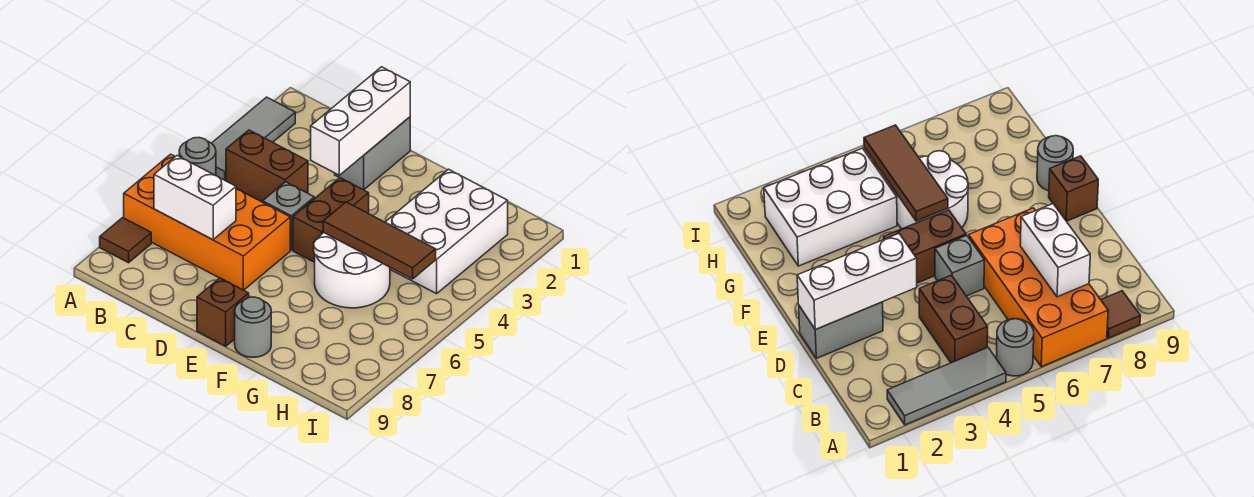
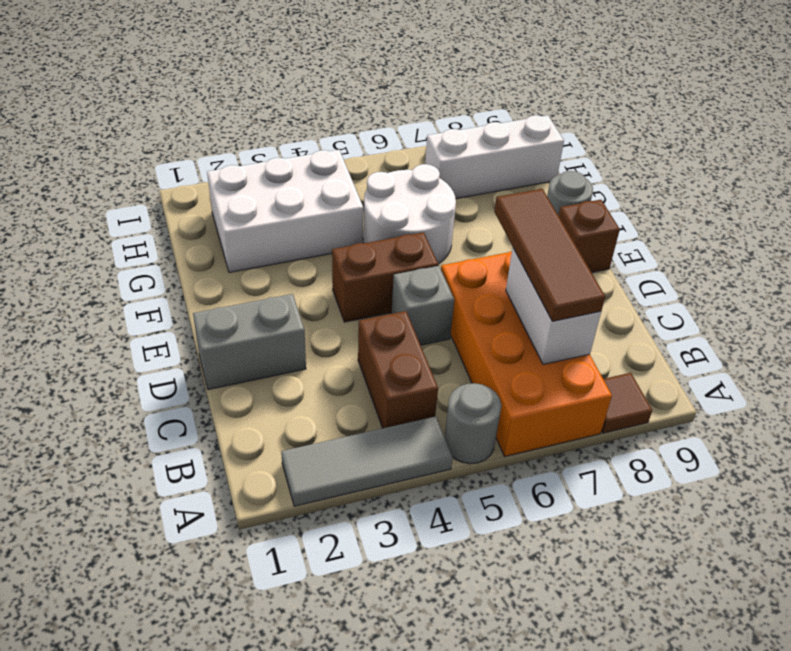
white brick D1:D3 level 2 -> white brick H7:H9 level 1
brown tile F5:H5 level 2 -> brown tile B7:D7 level 3

